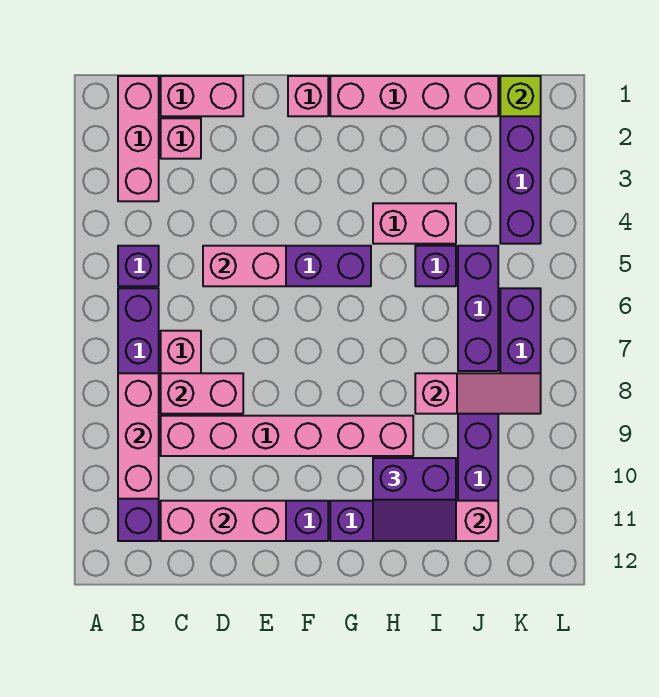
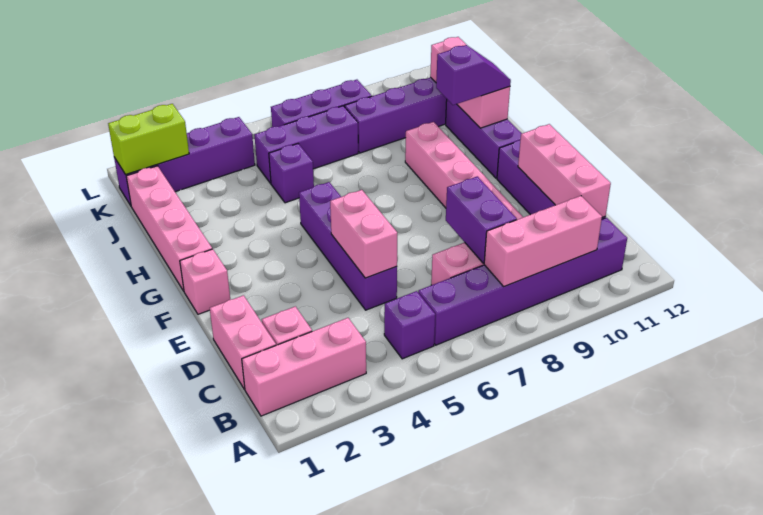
pink brick C8:D8 level 2 -> purple brick C8:D8 level 2
pink brick H4:I4 level 1 -> none
purple slope H10:I11 level 3 top 10 -> purple slope H10:H11 level 3 top 10
pink slope I8:K8 level 2 top I -> none
lime brick K1 level 2 -> lime brick K1:K2 level 2

